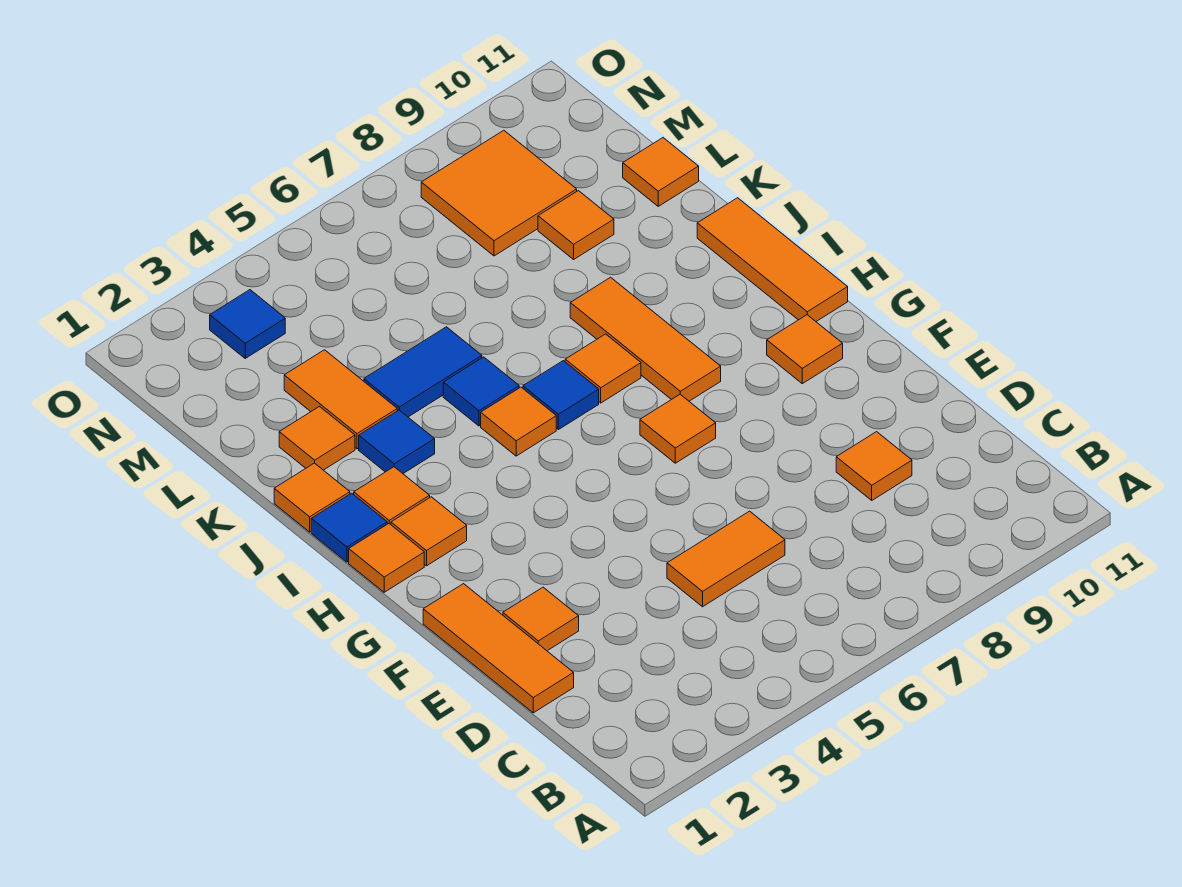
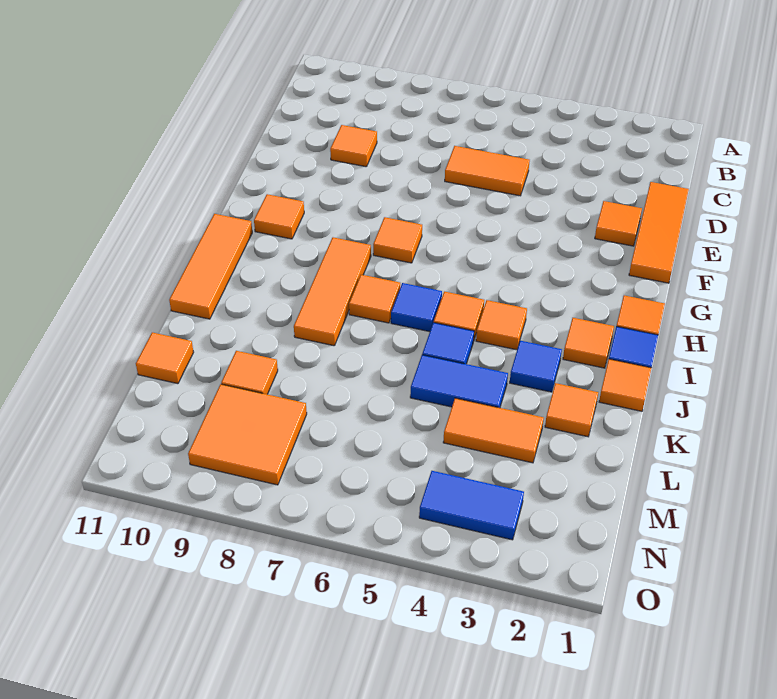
orange tile H2 level 1 -> orange tile I4 level 1
orange tile K3:L3 level 1 -> orange tile L3:L4 level 1
blue tile N3 level 1 -> blue tile N3:N4 level 1

